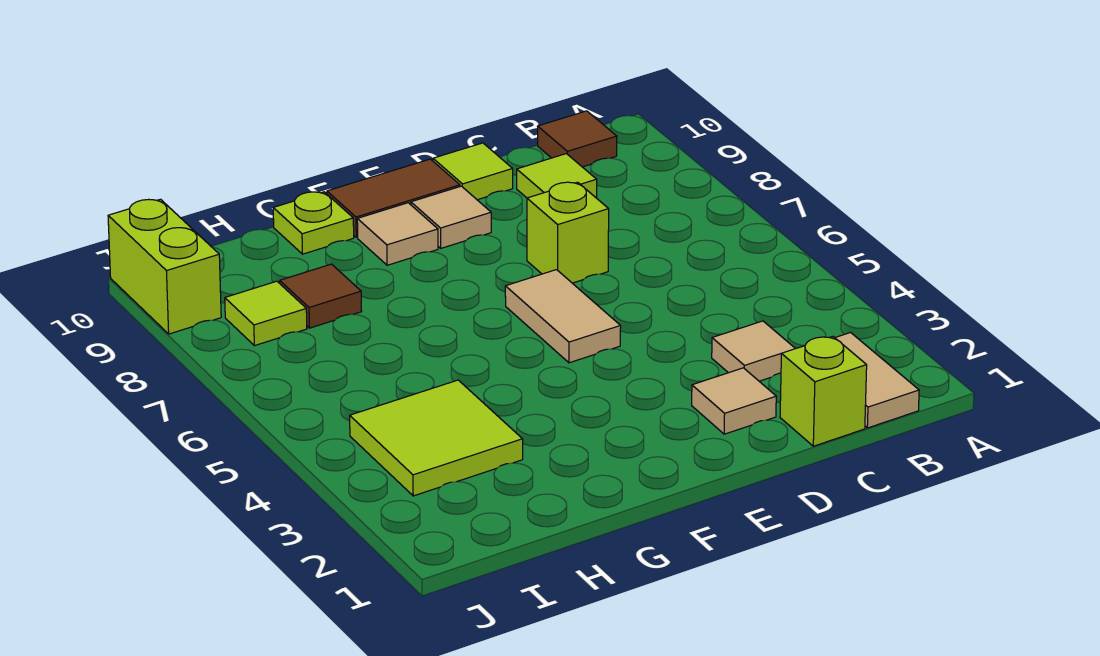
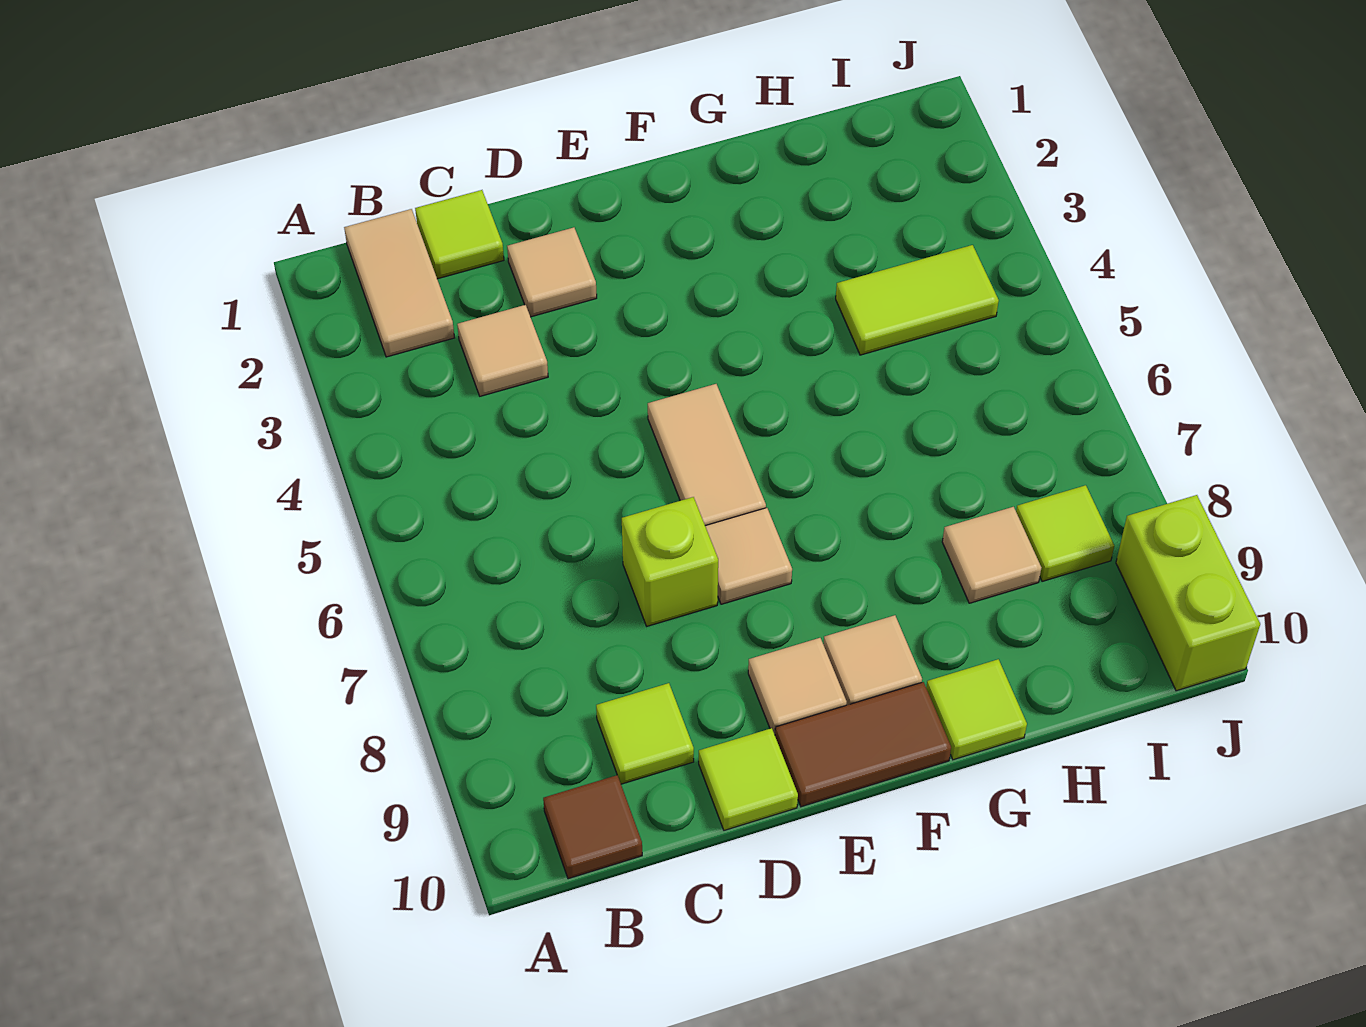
lime brick C1 level 1 -> lime tile C1 level 1
none -> tan tile E7 level 1
lime plate G10 level 1 -> lime tile G10 level 1
lime tile H3:I4 level 1 -> lime tile H4:I4 level 1
brown tile H8 level 1 -> tan tile H8 level 1

